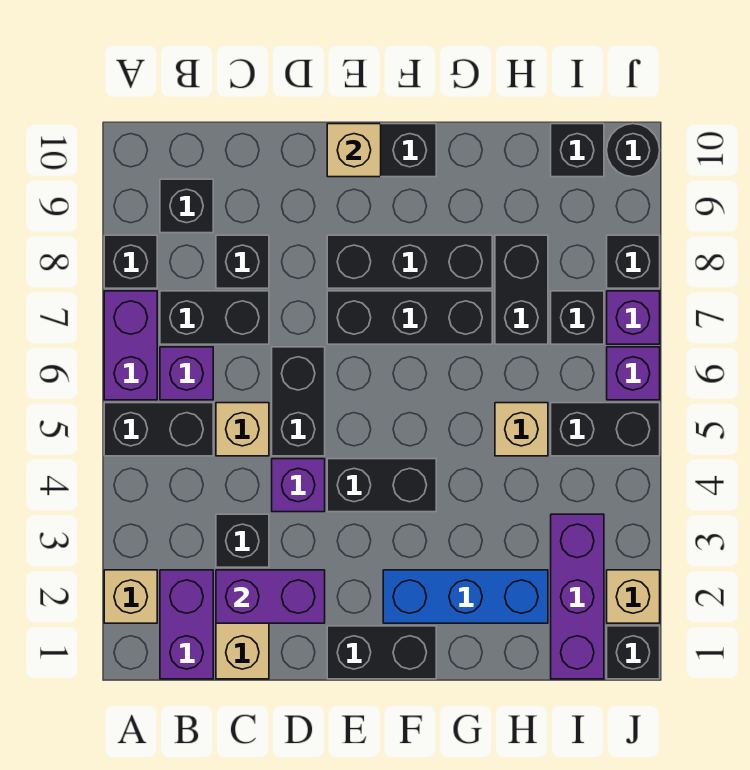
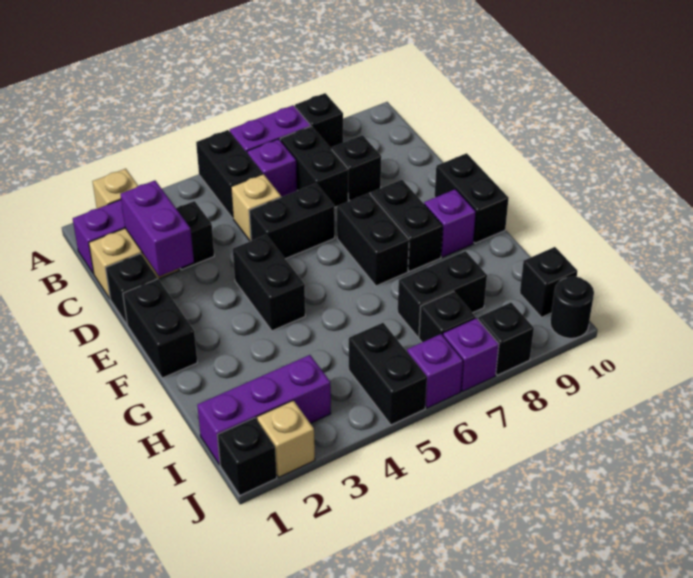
black brick B9 level 1 -> black brick D1 level 1
purple brick D4 level 1 -> purple brick F9 level 1
black brick E7:G7 level 1 -> black brick E7:F7 level 1
black brick E8:G8 level 1 -> black brick E8:F8 level 1
tan brick E10 level 2 -> none
blue brick F2:H2 level 1 -> none
tan brick H5 level 1 -> none

